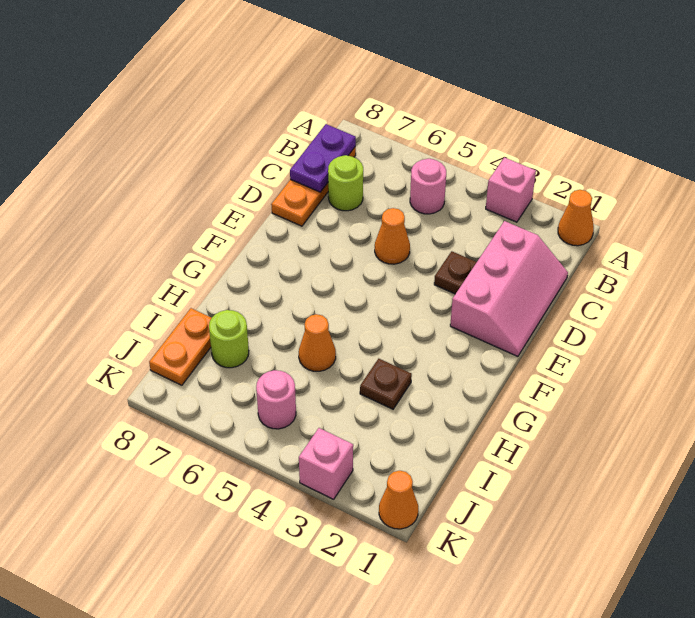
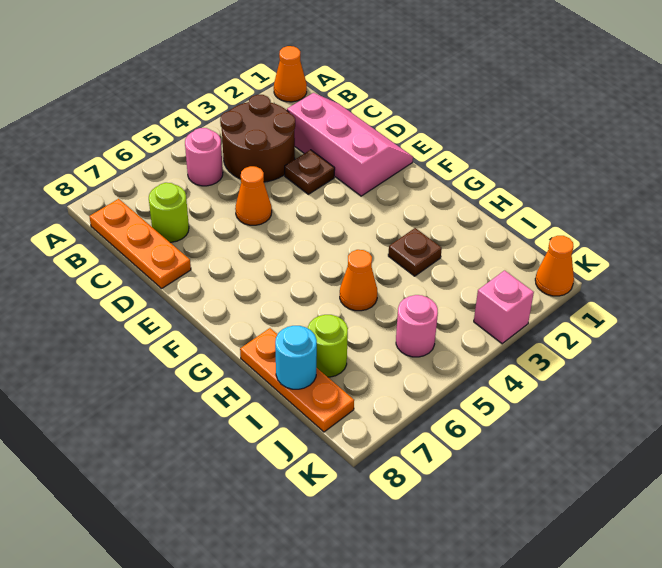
pink brick A3 level 1 -> none
none -> brown round brick B3:C4 level 1
purple plate B8:C8 level 2 -> none
orange plate I8:J8 level 1 -> orange plate H8:J8 level 1
none -> cyan round brick I8 level 2

